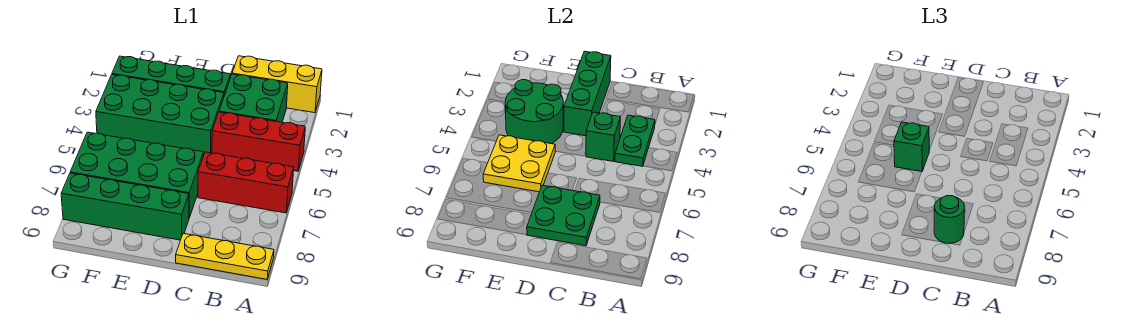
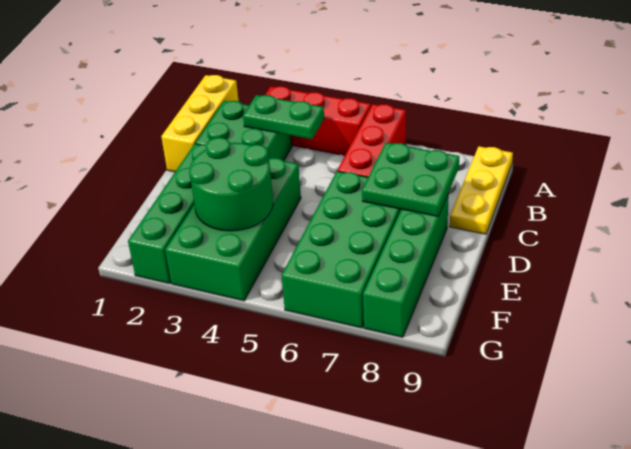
red brick A4:C4 level 1 -> red brick A3:A5 level 1
green brick C4 level 2 -> none
green round brick C8 level 3 -> none
green brick D1:D3 level 2 -> none
yellow plate E5:F6 level 2 -> none
green brick E5 level 3 -> none

